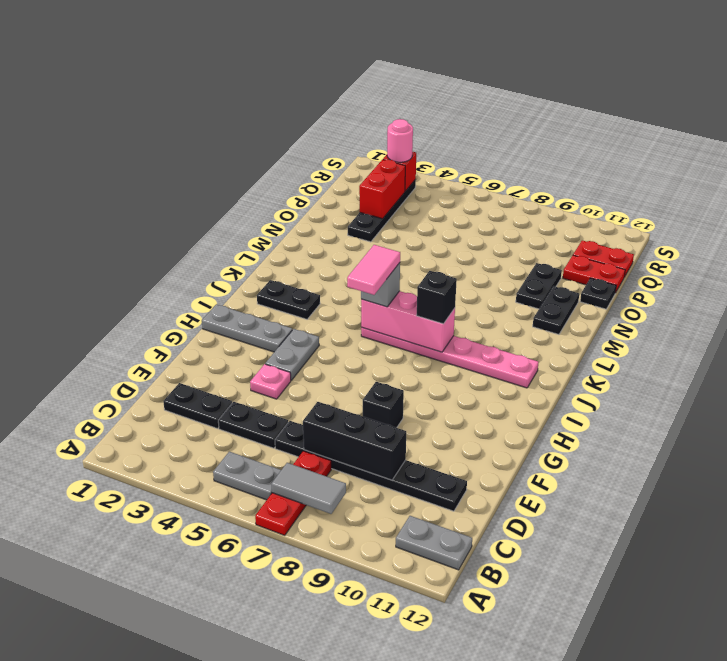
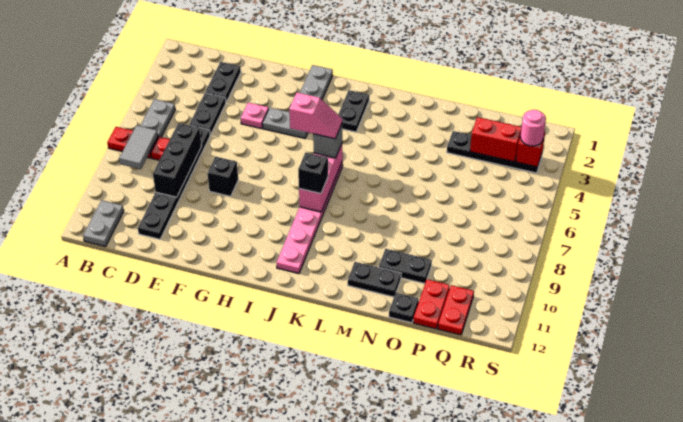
pink tile I6:J6 level 4 -> pink slope I6:J6 level 4 top I

